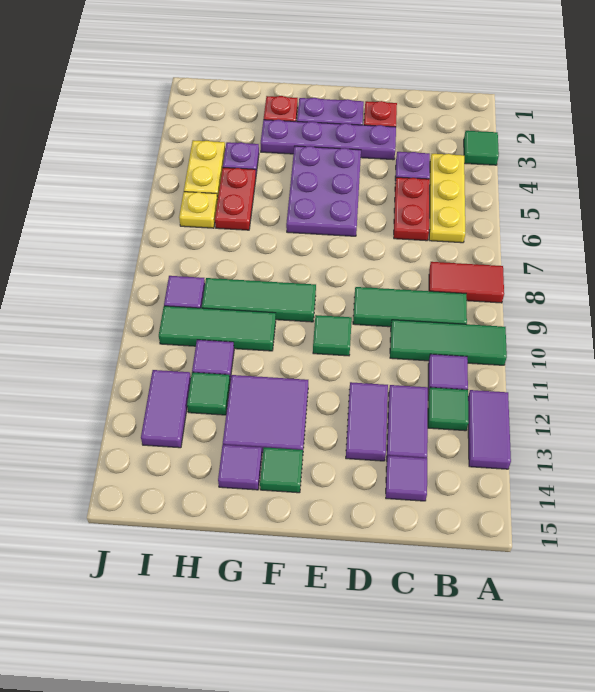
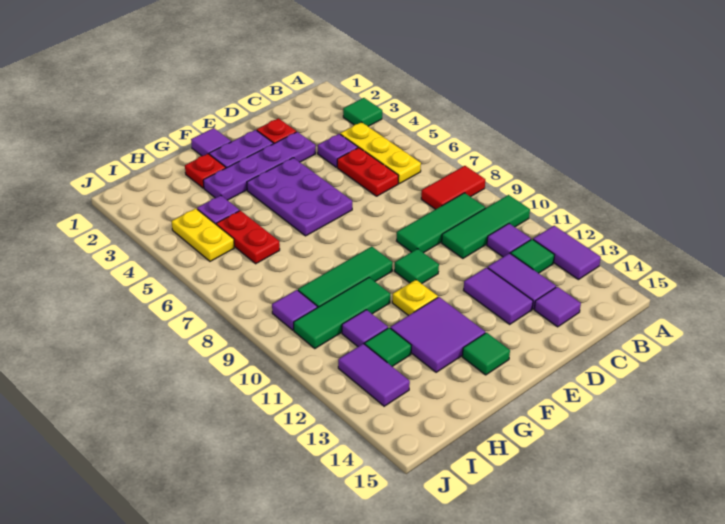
purple tile G14 level 1 -> purple tile F1 level 1
yellow plate I6 level 1 -> yellow plate F11 level 1

